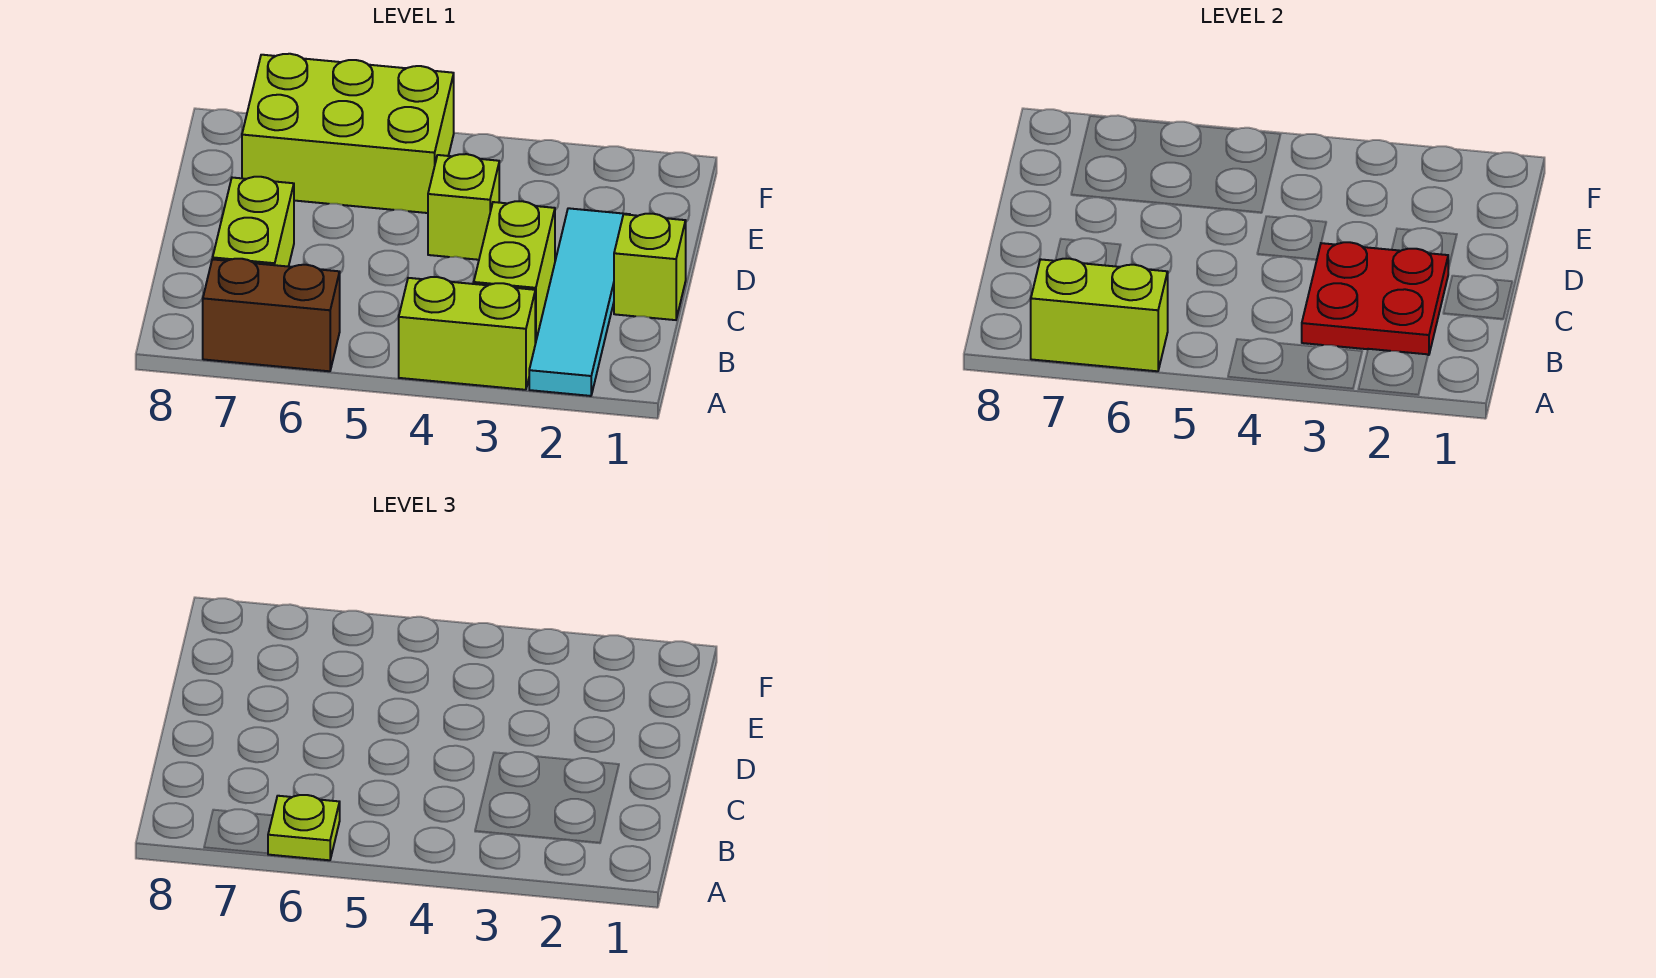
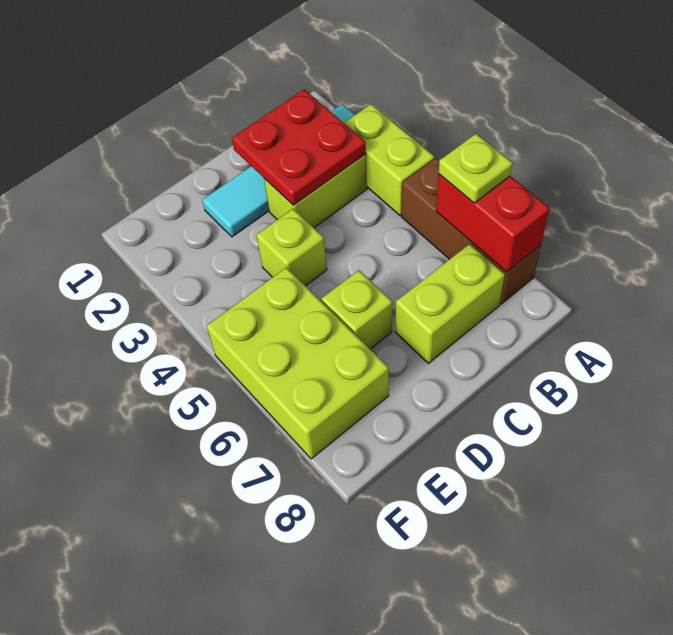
brown brick A6:A7 level 1 -> brown brick A5:A7 level 1
lime brick A6:A7 level 2 -> red brick A6:A7 level 2
lime brick C1 level 1 -> lime brick D6 level 1

